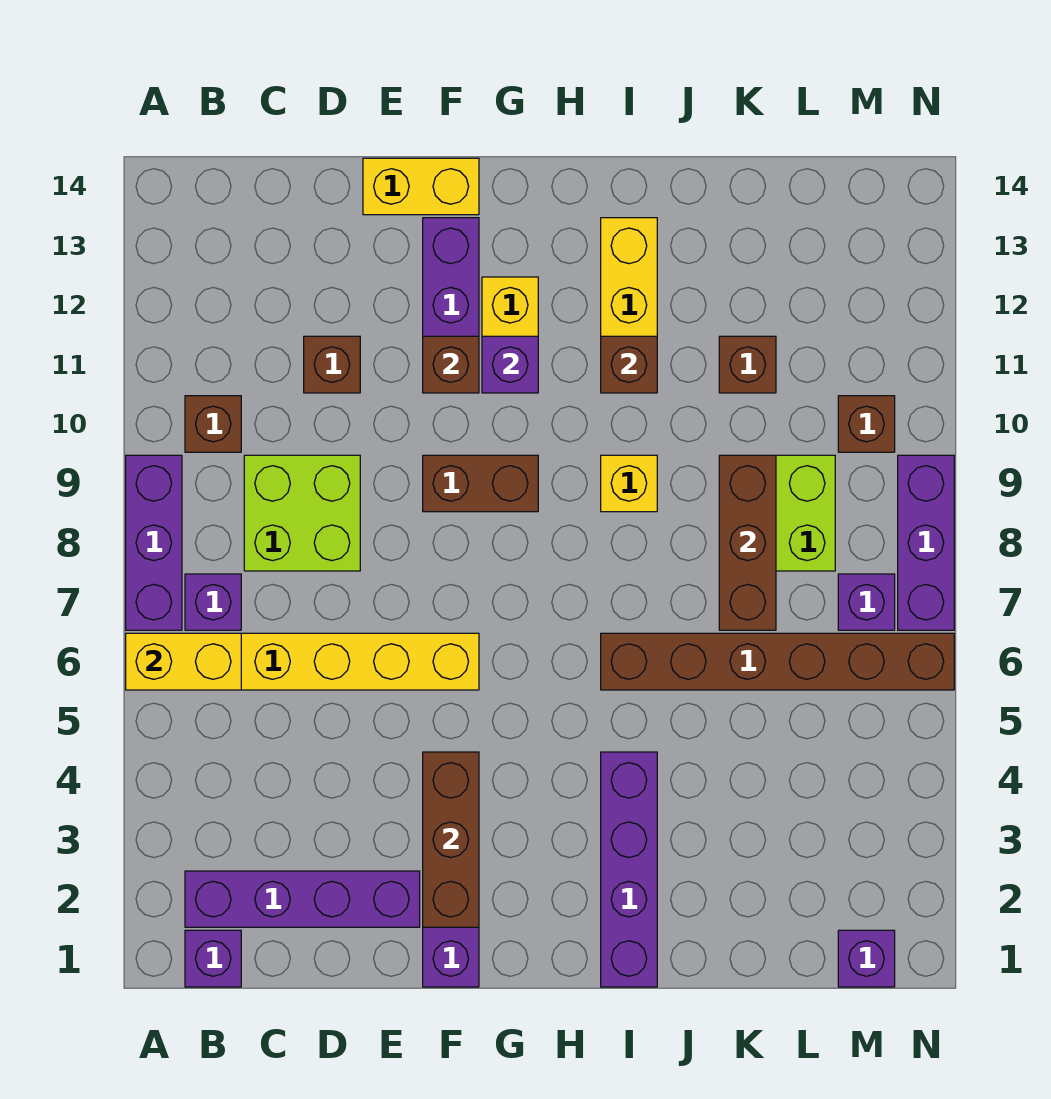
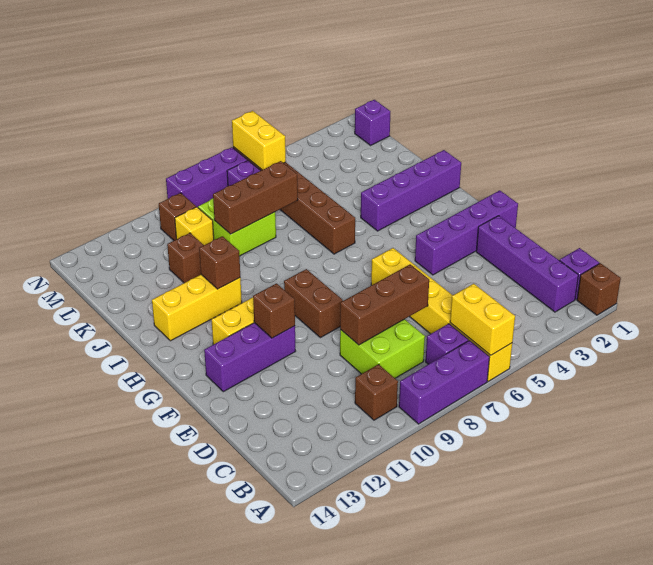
brown brick D11 level 1 -> brown brick A1 level 1
yellow brick E14:F14 level 1 -> yellow brick M6:N6 level 2
brown brick F2:F4 level 2 -> brown brick D7:D9 level 2
purple brick G11 level 2 -> none
yellow brick I9 level 1 -> yellow brick L10 level 1

